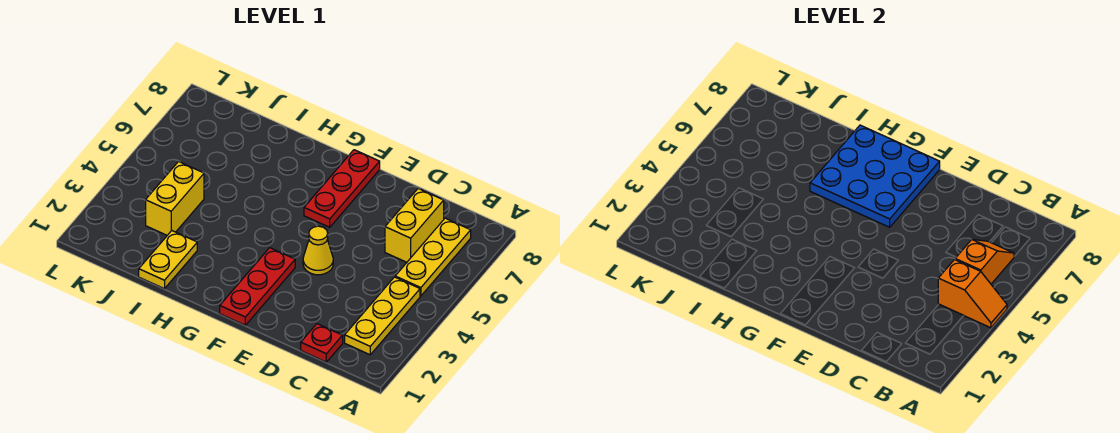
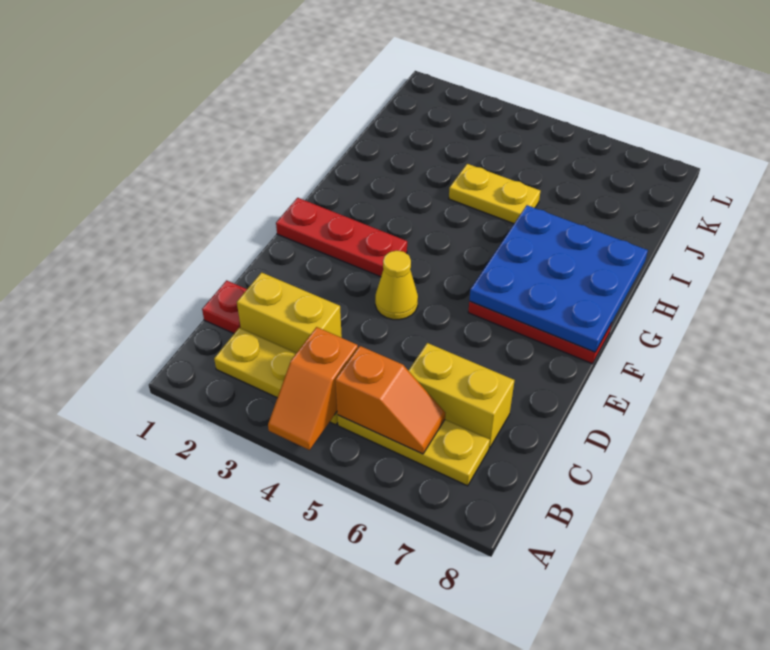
yellow plate I1:I2 level 1 -> yellow plate I4:I5 level 1
yellow brick J3:J4 level 1 -> yellow brick C2:C3 level 1

